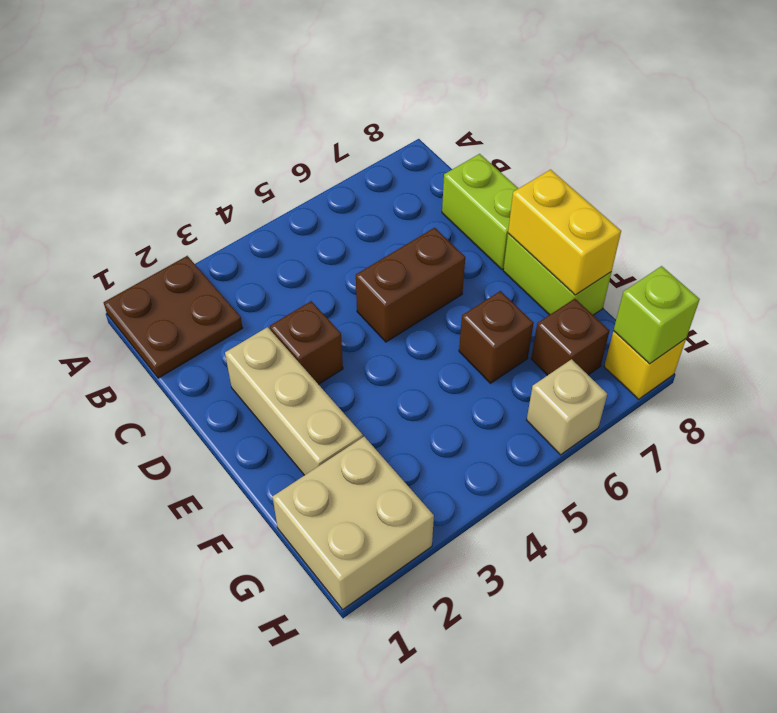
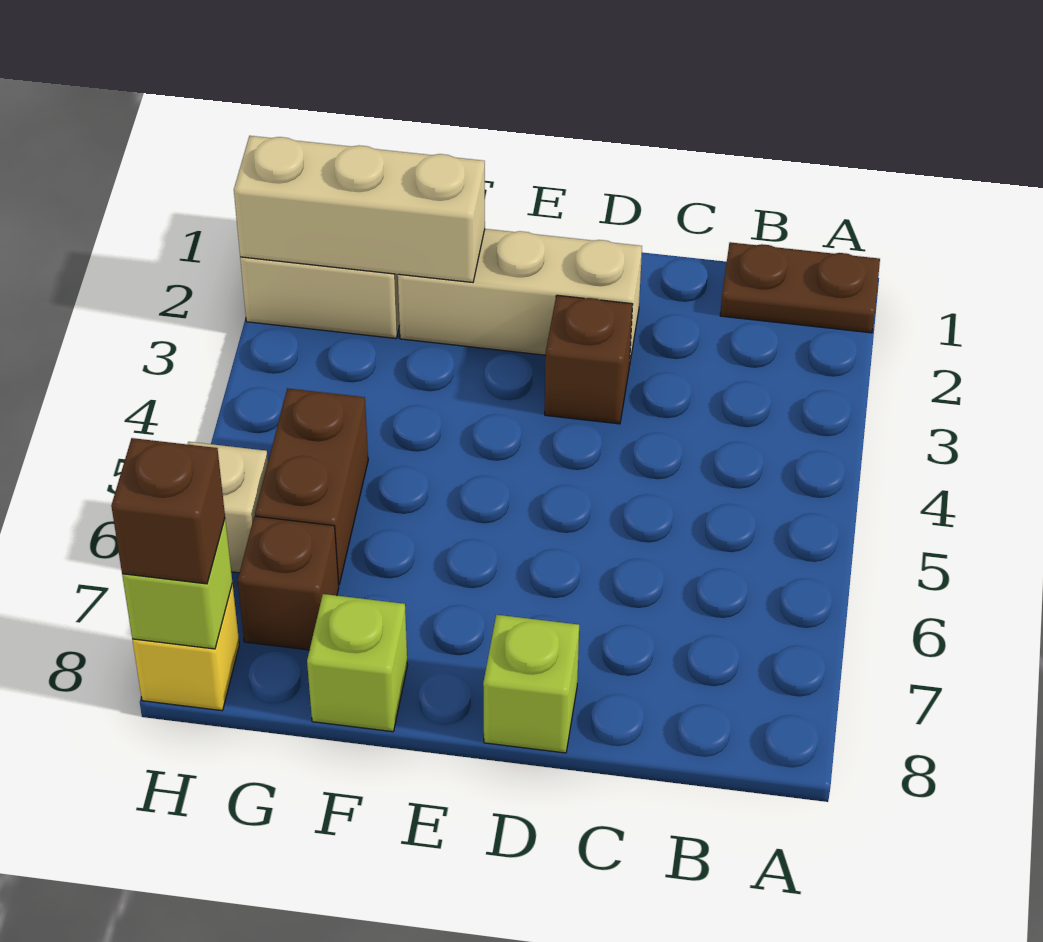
brown plate A1:B2 level 1 -> brown plate A1:B1 level 1
lime brick C8:D8 level 1 -> lime brick D8 level 1
brown brick D5:D6 level 1 -> brown brick G5:G6 level 1
lime brick E8:F8 level 1 -> lime brick F8 level 1
yellow brick E8:F8 level 2 -> none
none -> tan brick F2:H2 level 2
brown brick F6 level 1 -> brown brick H8 level 3

